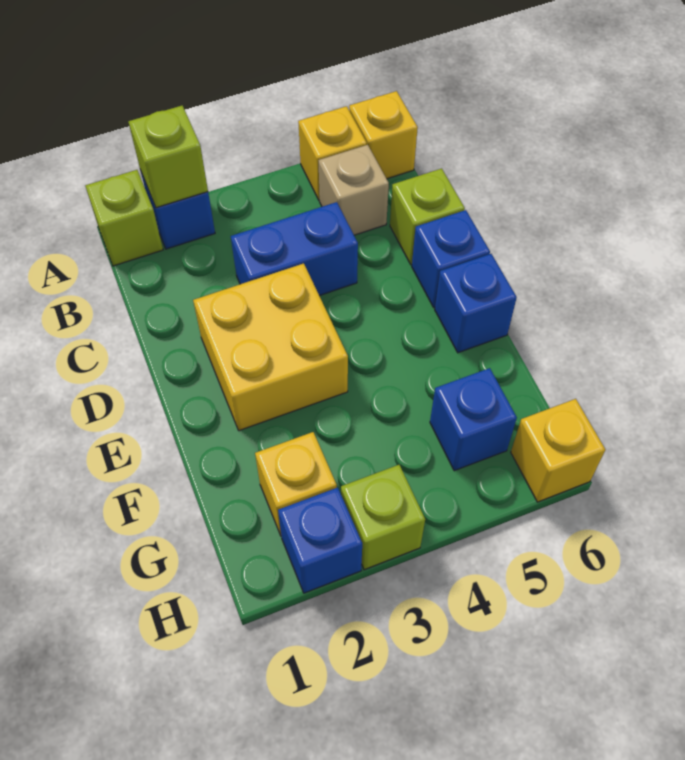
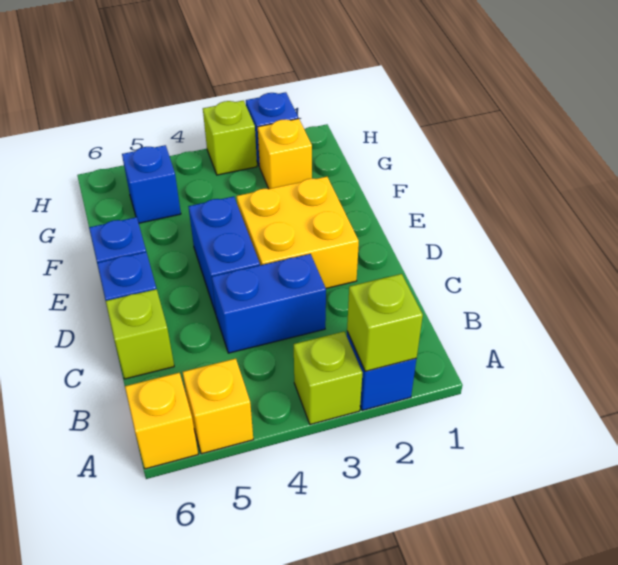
lime brick A1 level 1 -> lime brick A3 level 1
tan brick B5 level 1 -> none
none -> blue brick D4:E4 level 1
yellow brick H6 level 1 -> none

